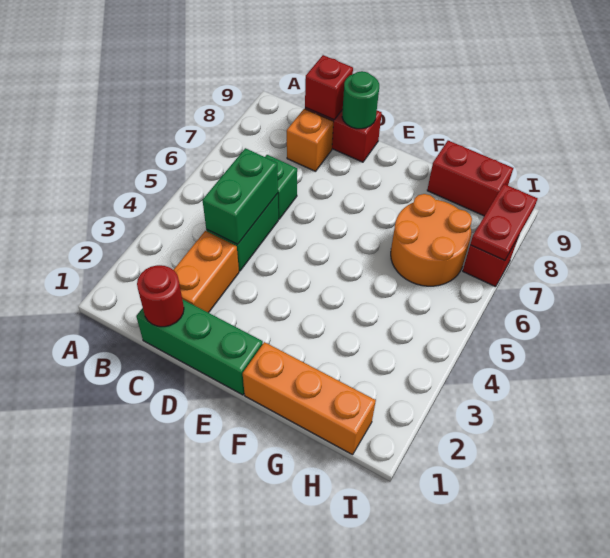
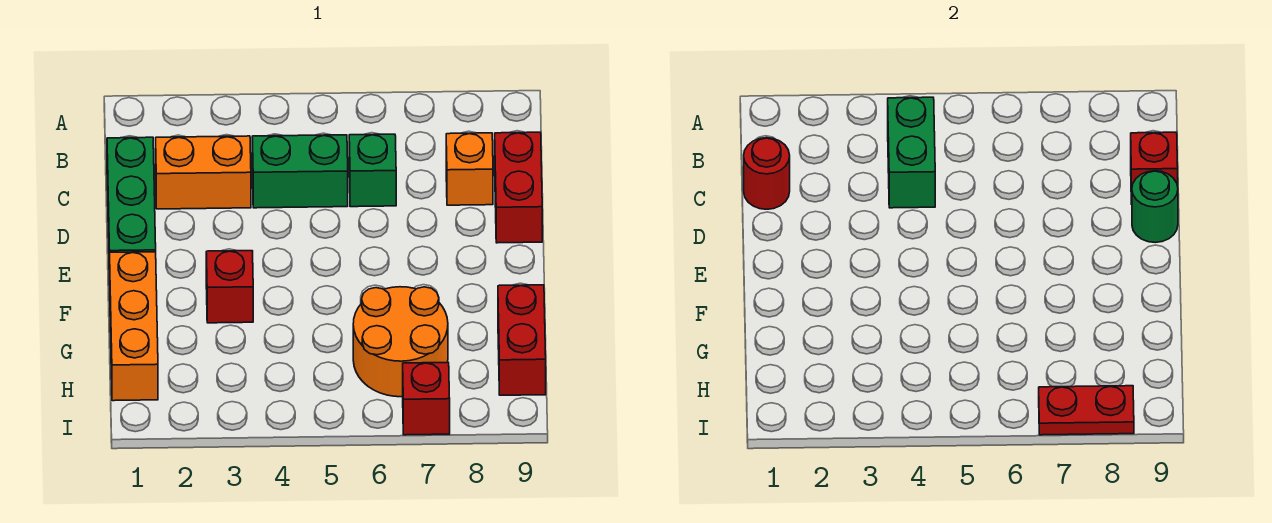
green brick C4:C5 level 2 -> green brick B4:C4 level 2
none -> red brick F3 level 1

